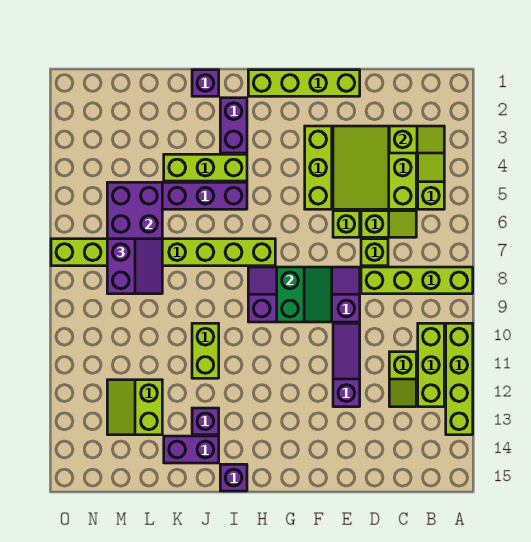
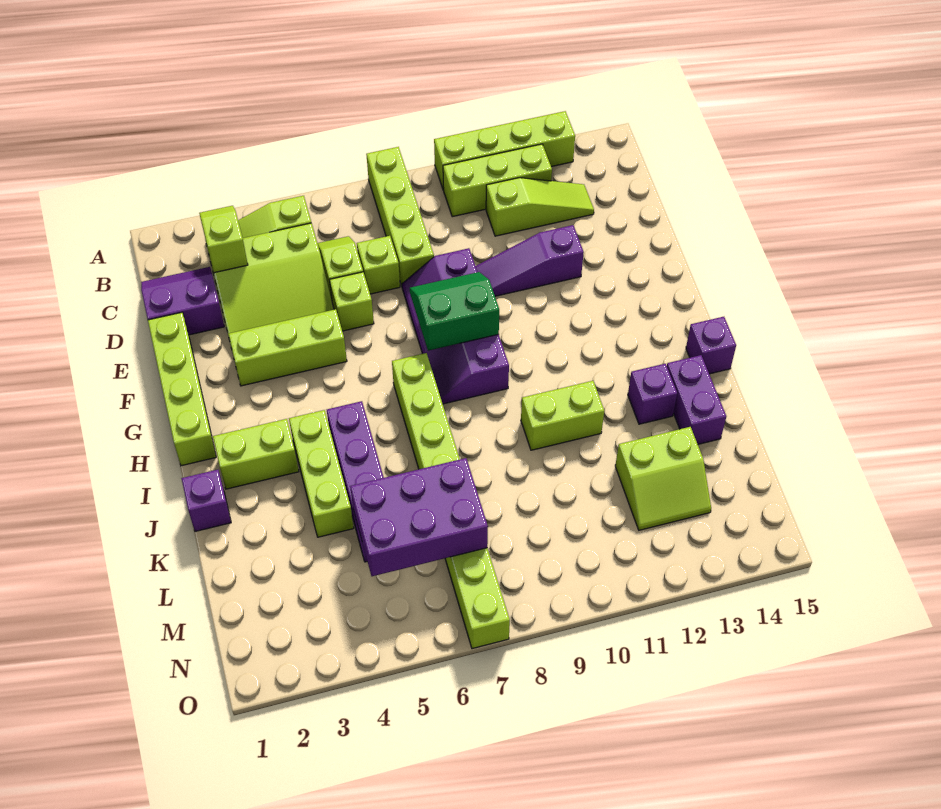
lime slope C11:C12 level 1 top 11 -> lime slope C11:C13 level 1 top 11
purple brick I2:I3 level 1 -> lime brick I2:I3 level 1
purple slope L7:M8 level 3 top M -> purple slope C1:D2 level 1 top D

